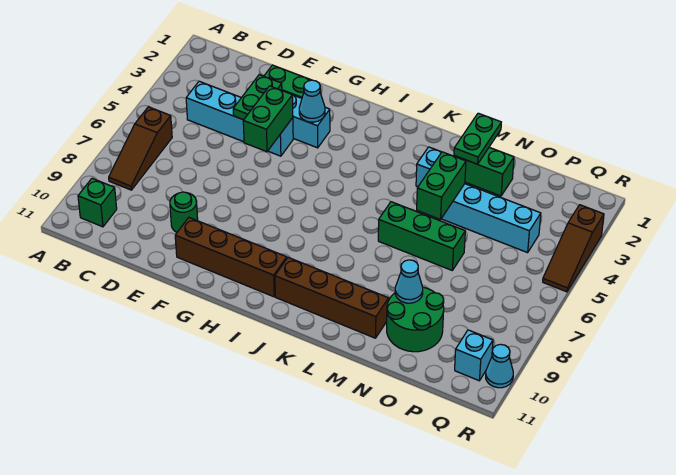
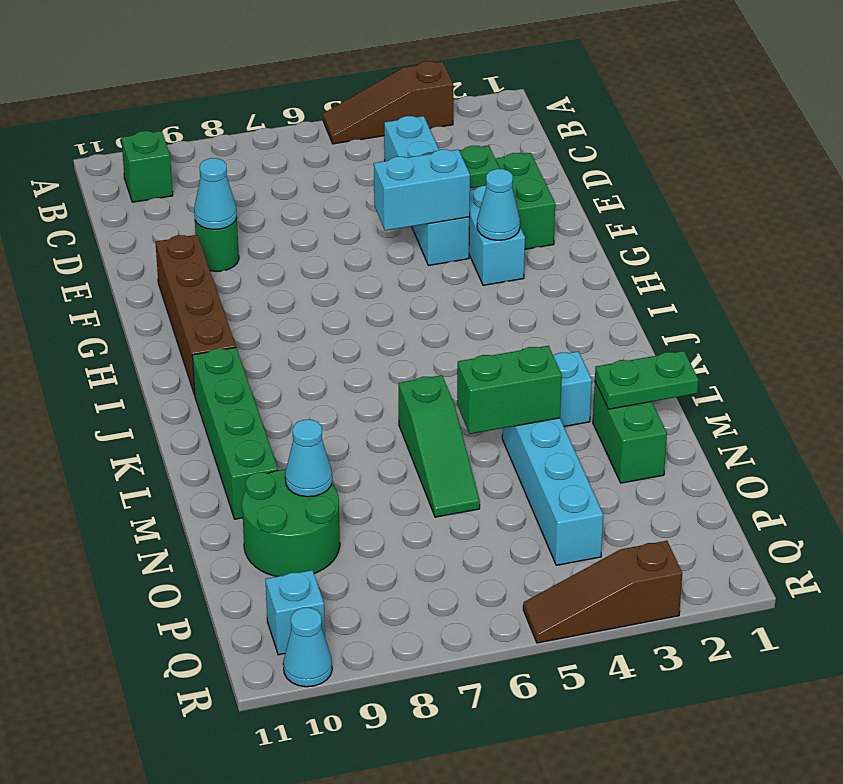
brown slope B6:B8 level 1 top 6 -> brown slope A3:A5 level 1 top 3
none -> cyan cone E9 level 2
green brick F4:F5 level 2 -> cyan brick F4:F5 level 2
brown brick J10:M10 level 1 -> green brick J10:M10 level 1
green brick L6:N6 level 1 -> green slope L6:N6 level 1 top L

